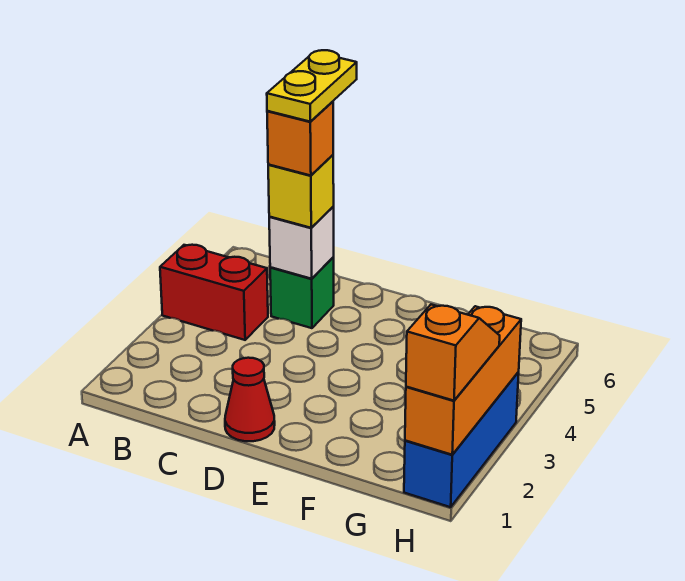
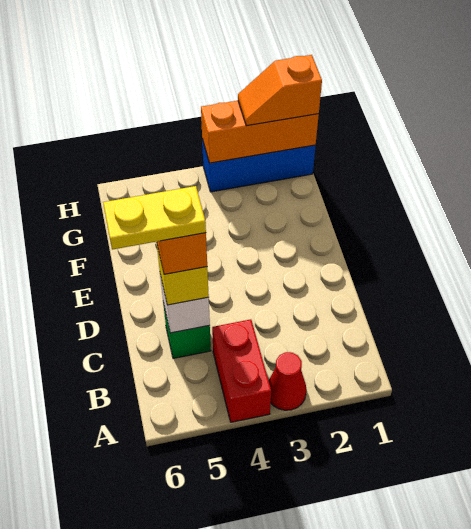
red cone D1 level 1 -> red cone A3 level 1

